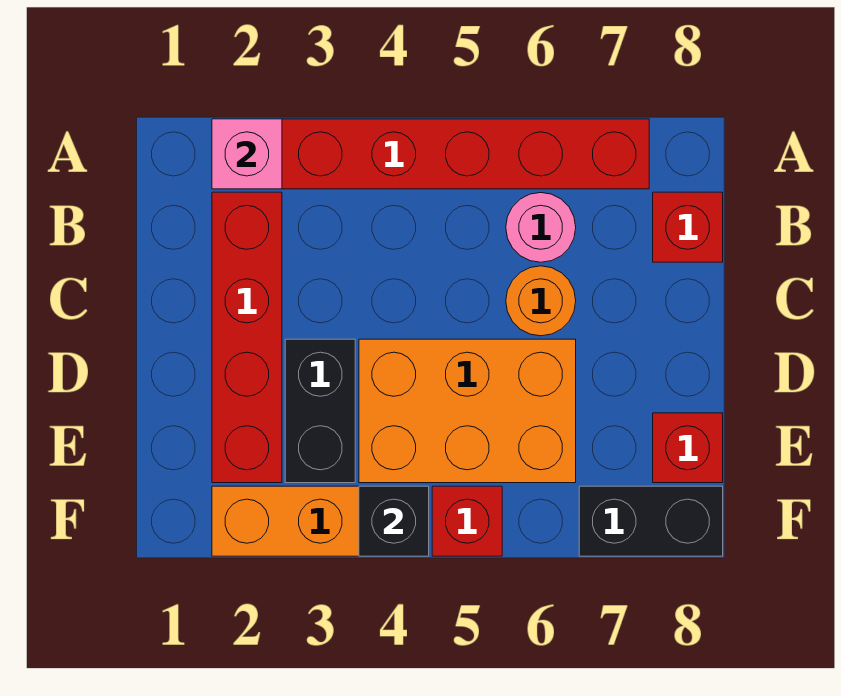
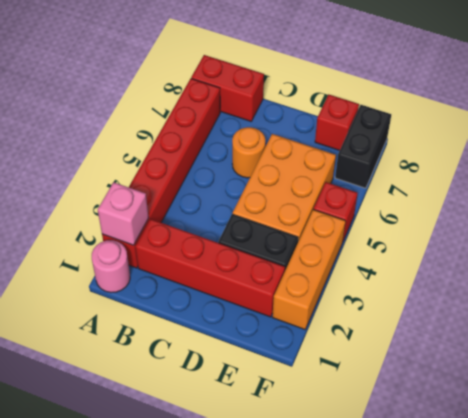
pink round brick B6 level 1 -> pink round brick A1 level 1
red brick B8 level 1 -> red brick A8:B8 level 1
black brick F4 level 2 -> none

